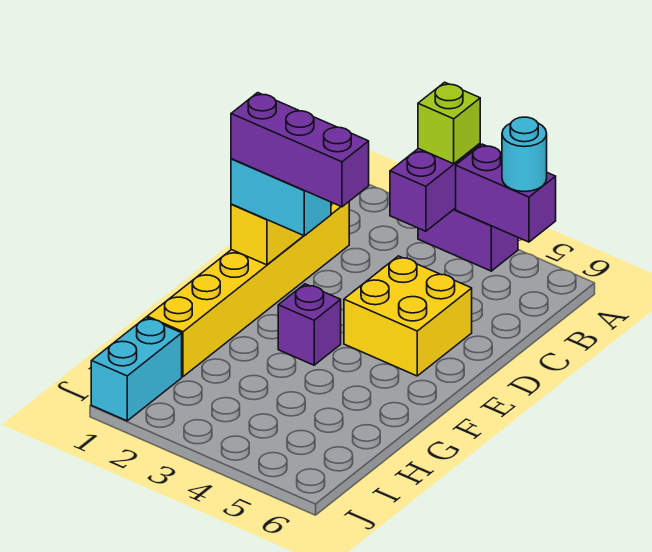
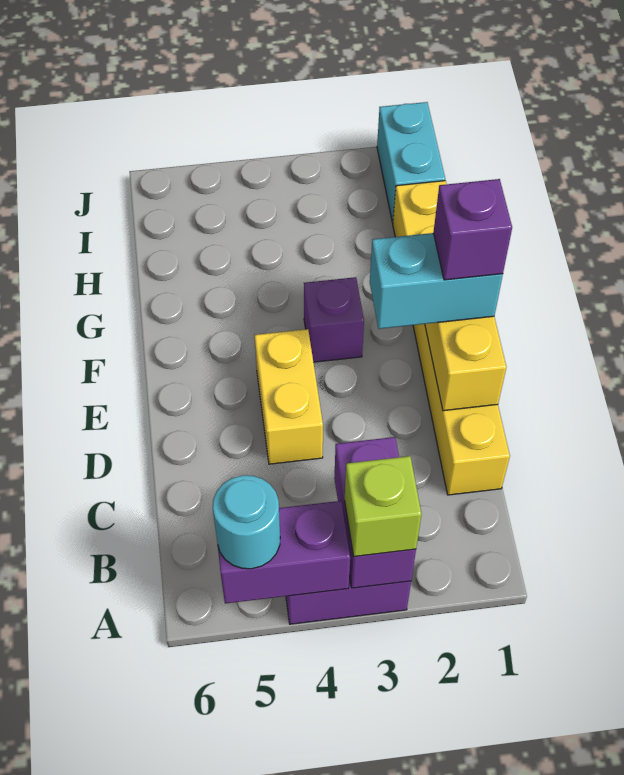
yellow brick D4:E5 level 1 -> yellow brick D4:E4 level 1
purple brick E1:E3 level 4 -> purple brick E1 level 4

